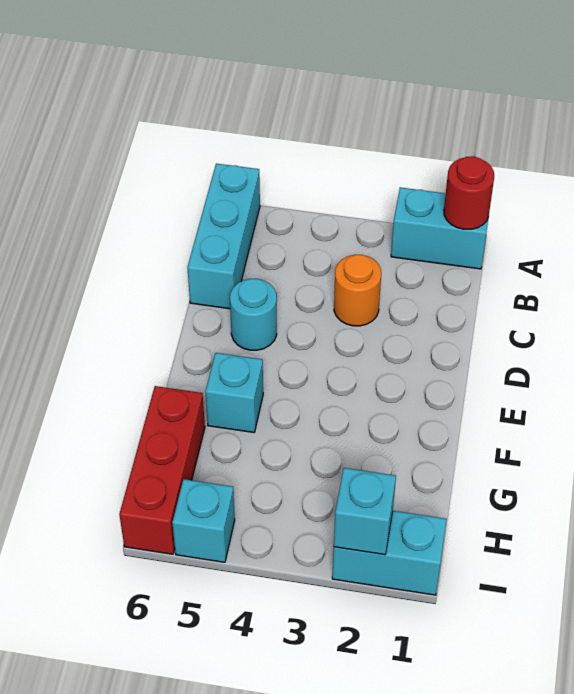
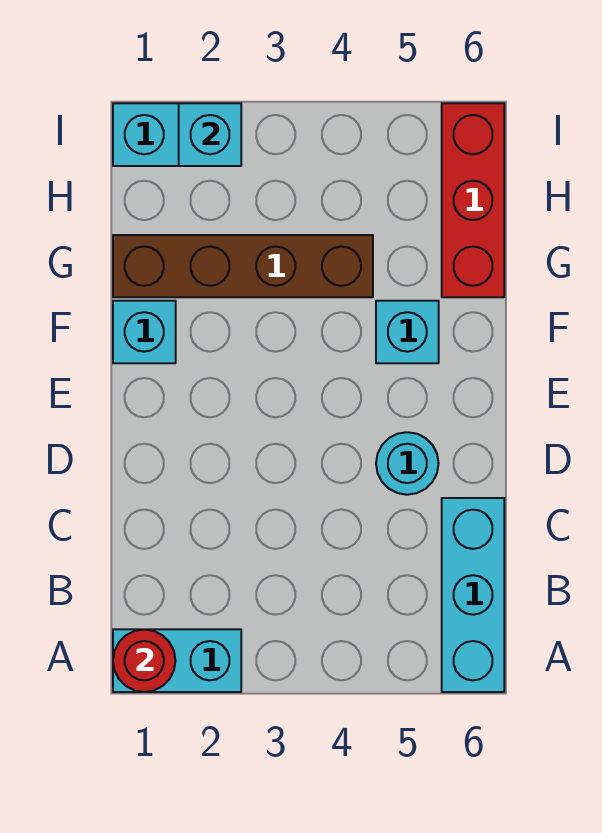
orange round brick C3 level 1 -> none
none -> brown brick G1:G4 level 1
cyan brick I5 level 1 -> cyan brick F1 level 1

